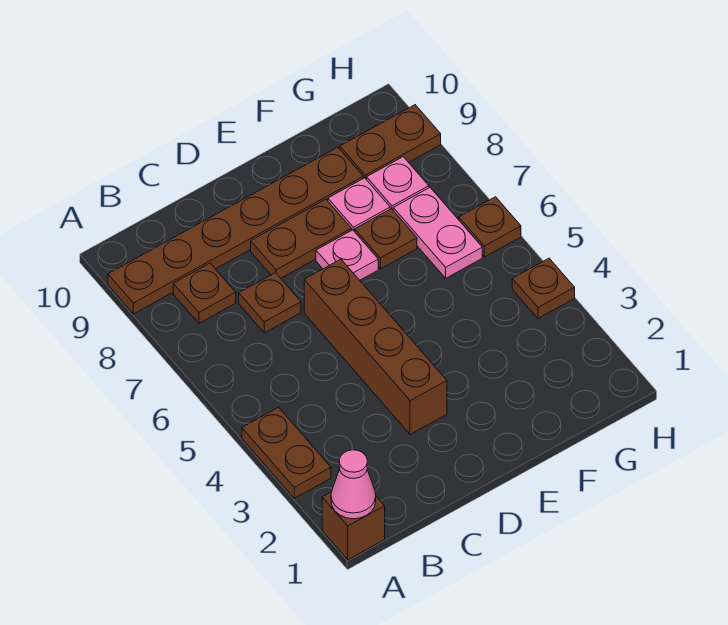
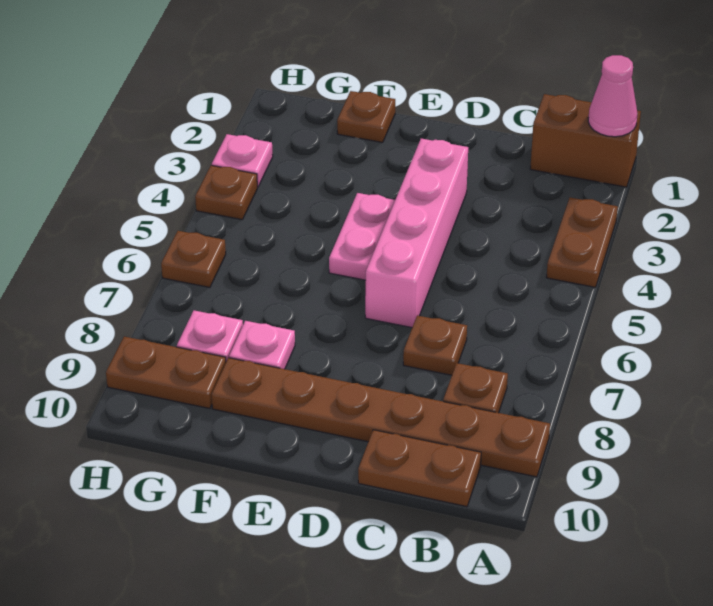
brown brick A1 level 1 -> brown brick A1:B1 level 1
brown brick D3:D6 level 1 -> pink brick D3:D6 level 1
brown plate D8:E8 level 1 -> brown plate B10:C10 level 1
pink plate E7 level 1 -> pink plate H3 level 1
brown plate F7 level 1 -> brown plate F1 level 1
pink plate G6:G7 level 1 -> pink plate E4:E5 level 1

